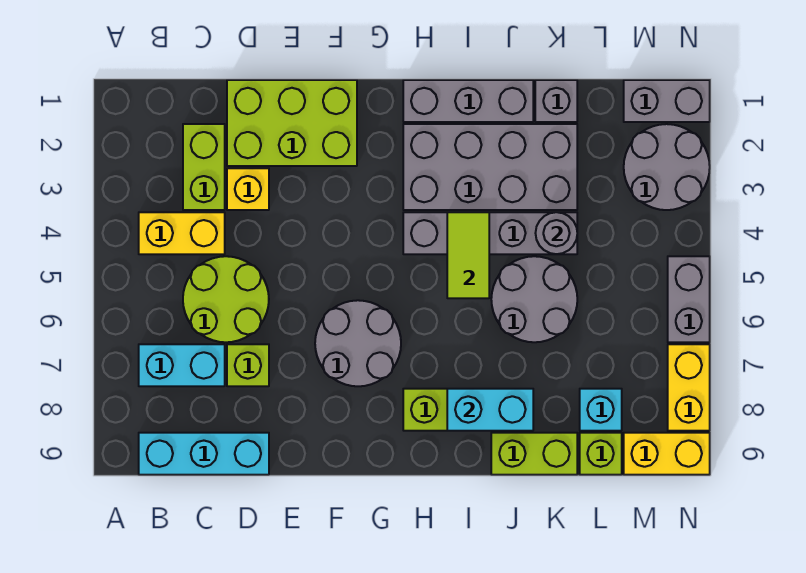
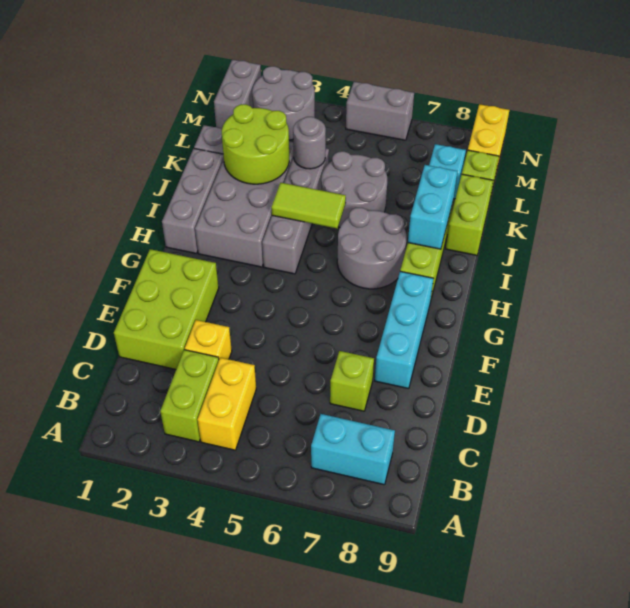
cyan brick B7:C7 level 1 -> cyan brick B7:B8 level 1
cyan brick B9:D9 level 1 -> cyan brick E8:G8 level 1
lime brick C2:C3 level 1 -> lime brick B3:C3 level 1
lime round brick C5:D6 level 1 -> lime round brick J2:K3 level 2
grey round brick F6:G7 level 1 -> grey round brick H6:I7 level 1
yellow brick N7:N8 level 1 -> none

